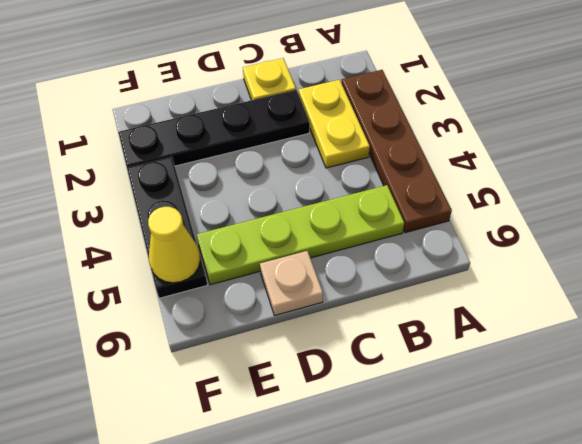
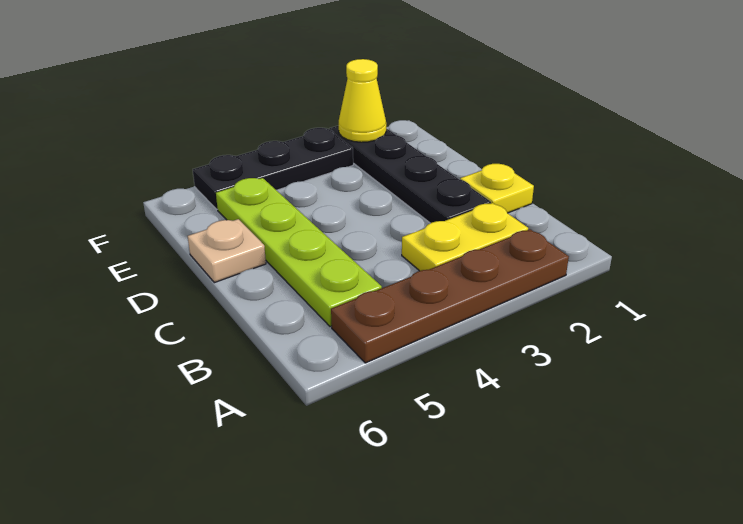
yellow cone F5 level 2 -> yellow cone F2 level 2

